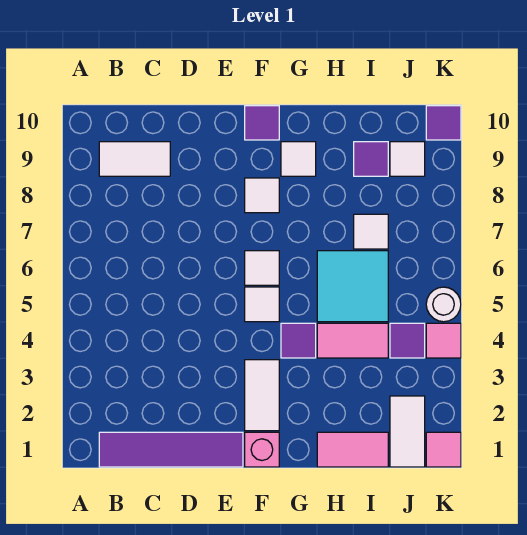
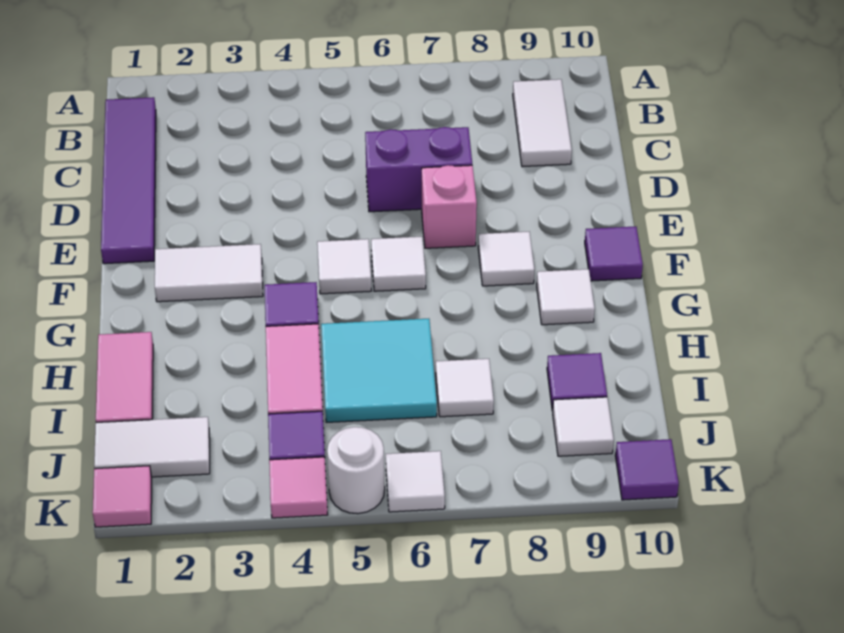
none -> purple brick D6:D7 level 1
pink brick F1 level 1 -> pink brick E7 level 1
none -> white tile K6 level 1

